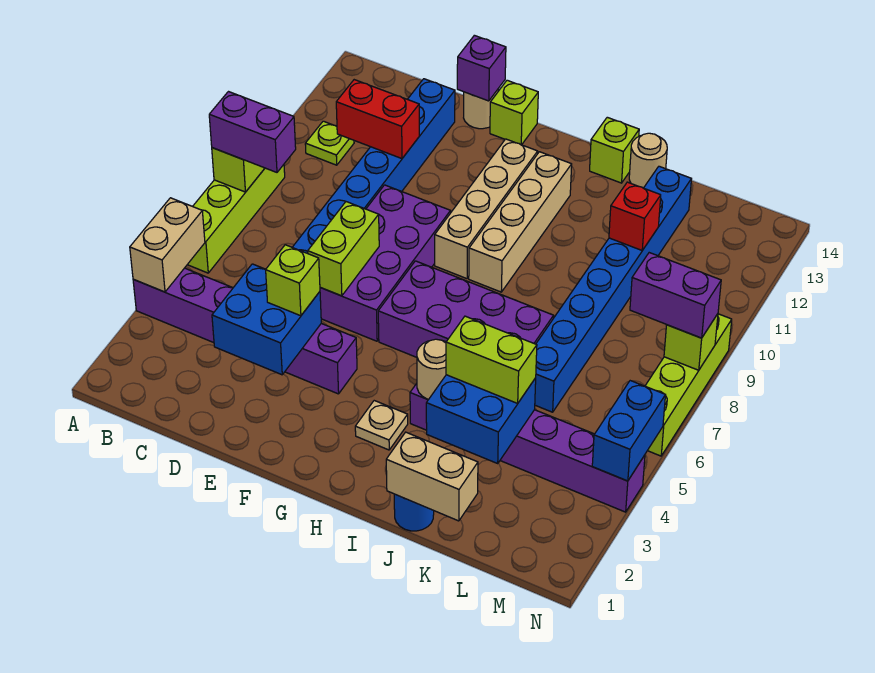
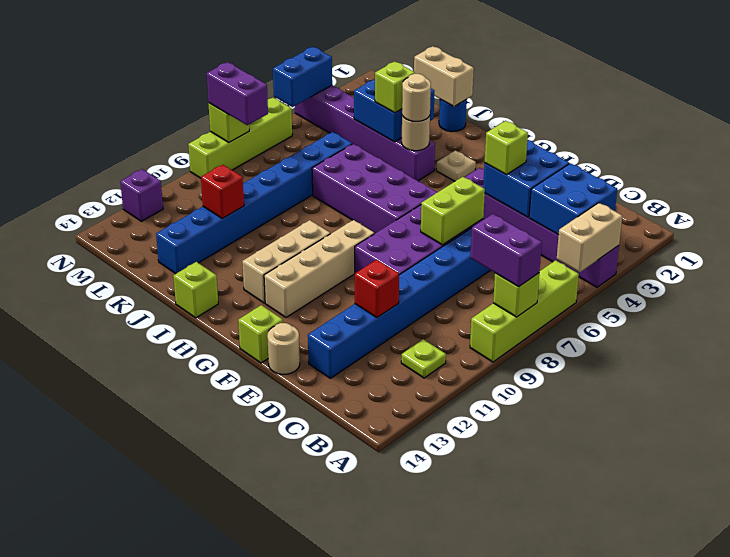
none -> blue brick B3:C4 level 2
red brick C11:D11 level 2 -> red brick D11 level 2
purple brick E14 level 2 -> purple brick N12 level 1
tan brick H9:H12 level 1 -> tan brick H10:H12 level 1
lime brick J4:K4 level 3 -> lime brick J4 level 3
tan round brick J14 level 1 -> tan round brick I4 level 3

